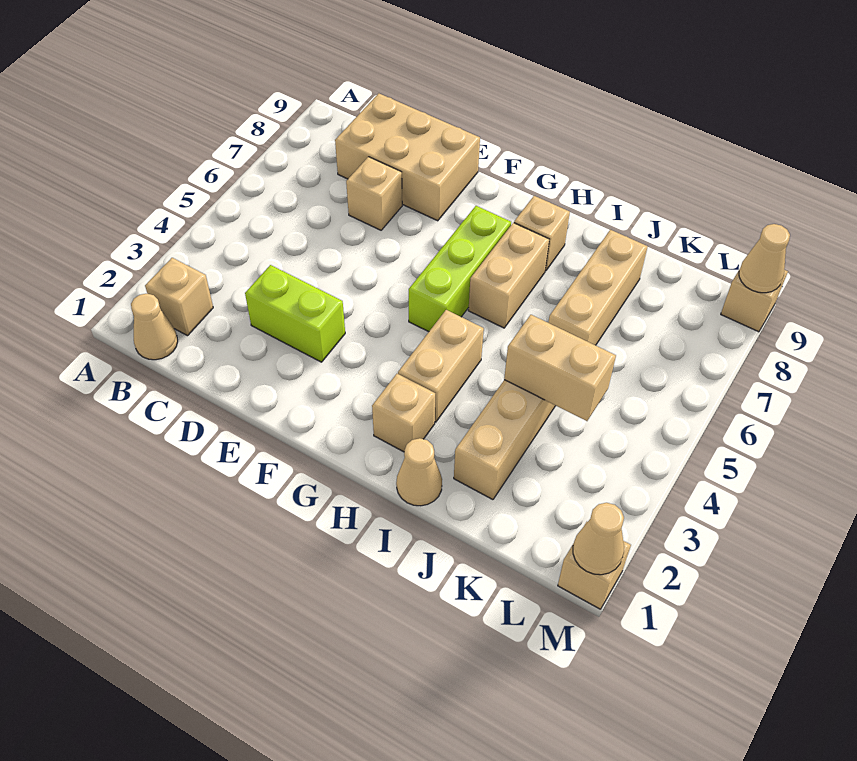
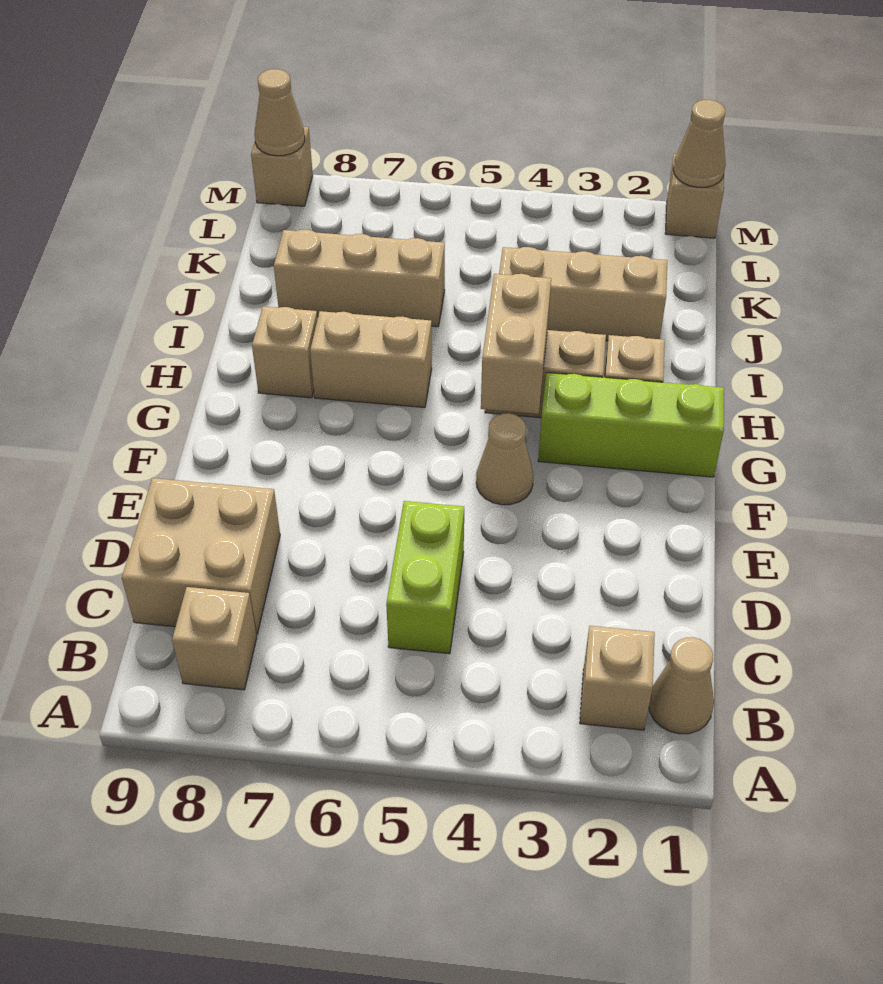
tan brick C8:E9 level 1 -> tan brick C8:D9 level 1
lime brick D3:E3 level 1 -> lime brick C5:D5 level 1
tan brick D7 level 1 -> tan brick B8 level 1
lime brick G5:G7 level 1 -> lime brick G1:G3 level 1
tan cone I1 level 1 -> tan cone F4 level 1
tan brick J4:K4 level 2 -> tan brick G4:H4 level 2

